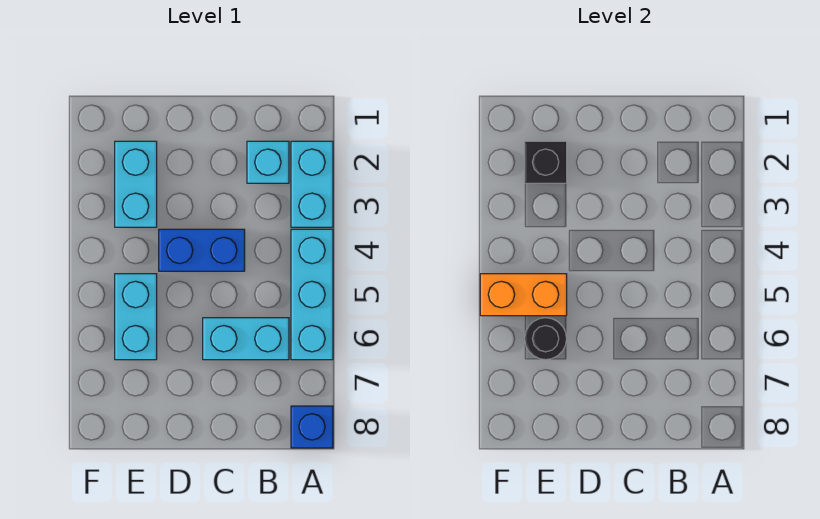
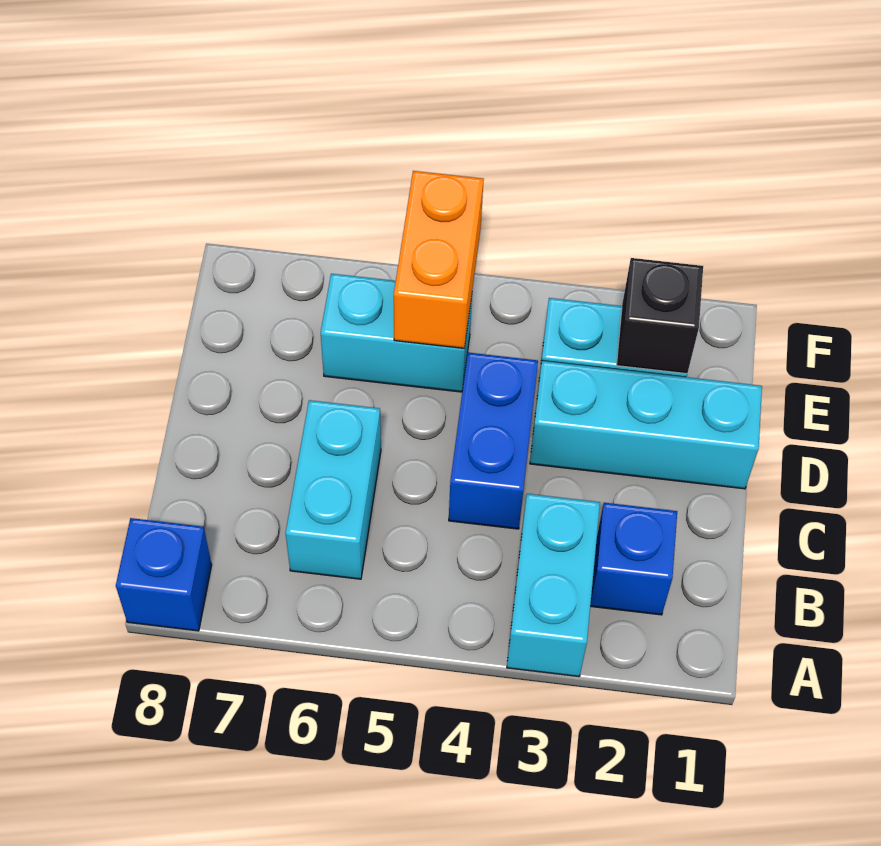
cyan brick A2:A3 level 1 -> cyan brick A3:B3 level 1
cyan brick A4:A6 level 1 -> cyan brick D1:D3 level 1
cyan brick B2 level 1 -> blue brick B2 level 1
black round brick E6 level 2 -> none

